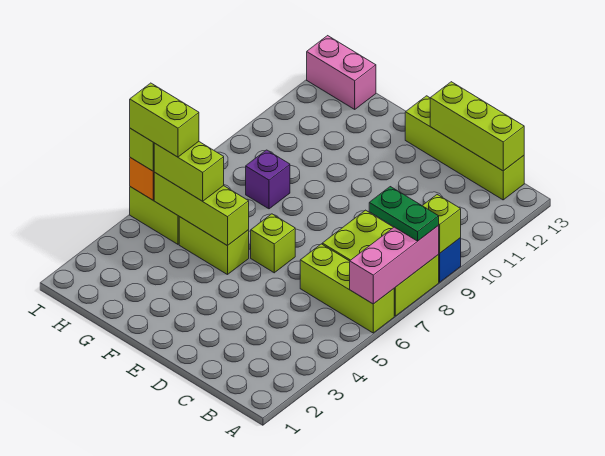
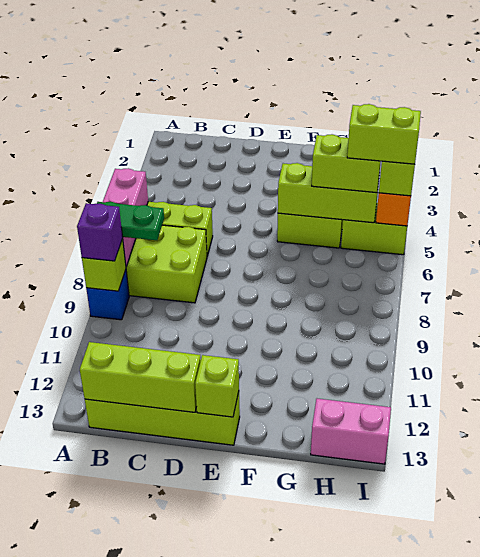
lime brick E6 level 1 -> lime brick E13 level 2
purple brick G8 level 1 -> purple brick A9 level 3

